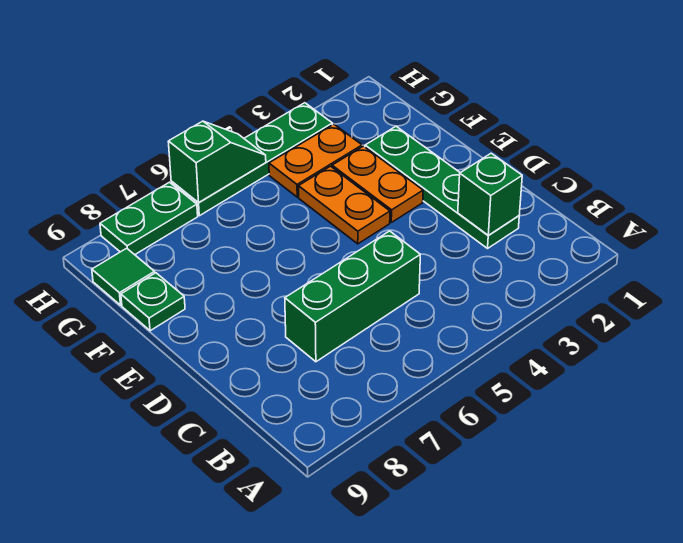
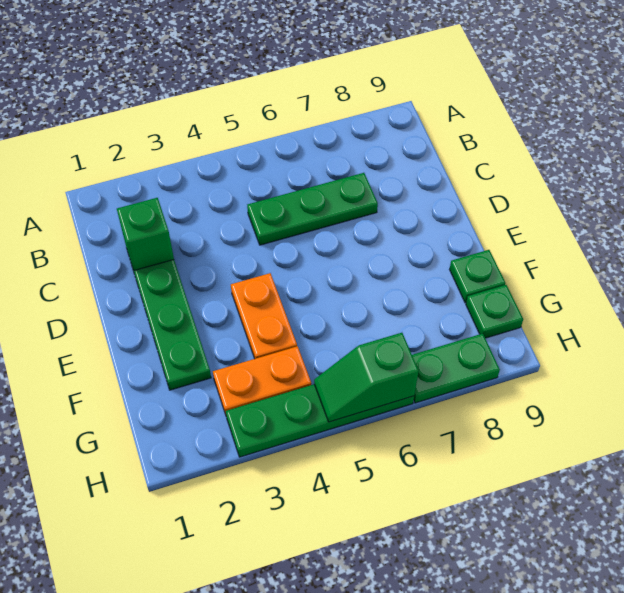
green brick C5:C7 level 1 -> green plate C5:C7 level 1
orange plate E3:F3 level 1 -> none
green tile G9 level 1 -> green plate G9 level 1

